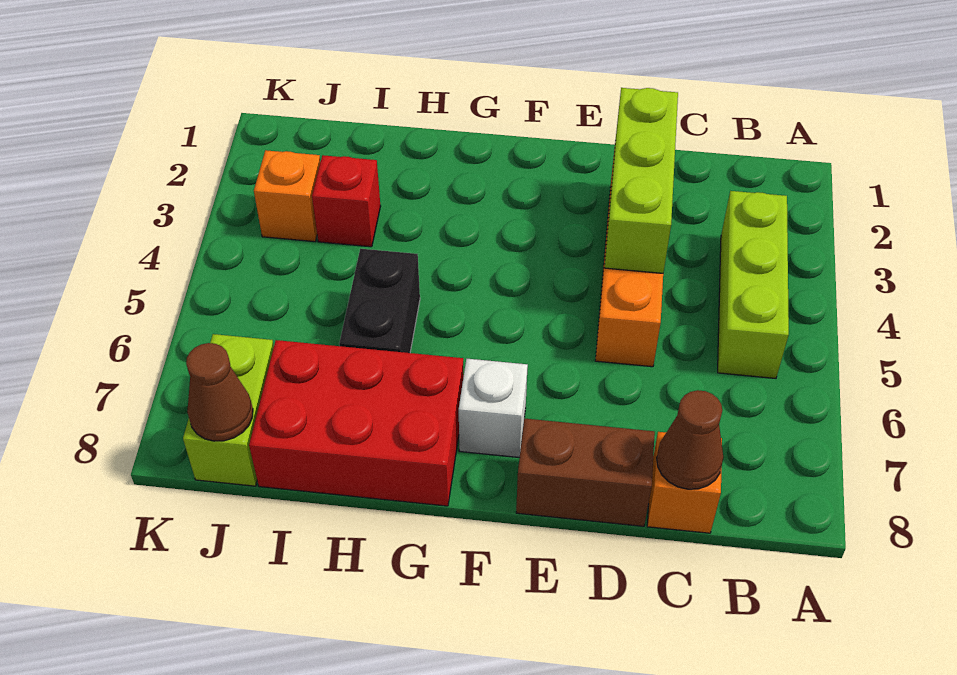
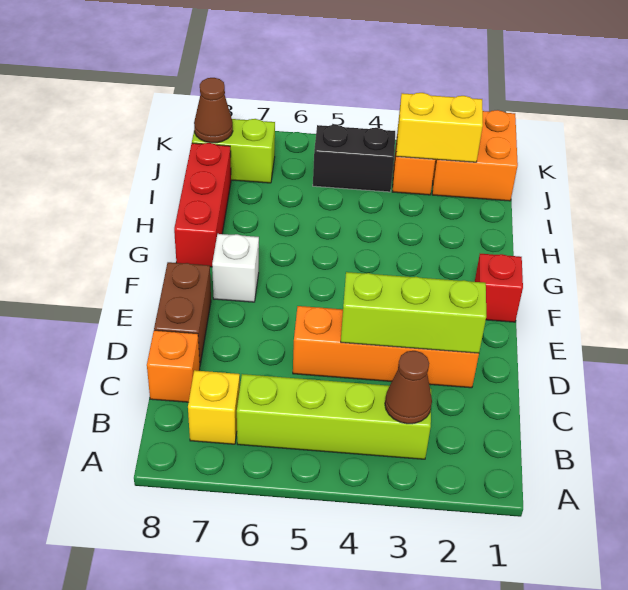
lime brick B3:B5 level 1 -> lime brick B3:B6 level 1
none -> yellow brick B7 level 1
brown cone C8 level 2 -> brown cone B3 level 2
red brick G7:I8 level 1 -> red brick G8:I8 level 1
black brick H5:H6 level 1 -> black brick J4:J5 level 1
red brick I3 level 1 -> red brick F1 level 1
none -> orange brick J1:K2 level 1
none -> yellow brick J2:J3 level 2

